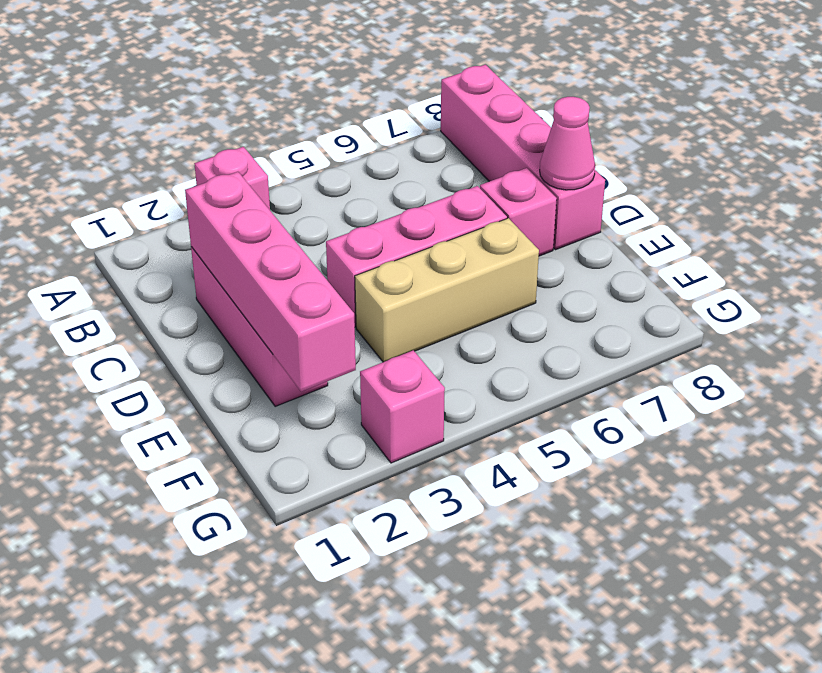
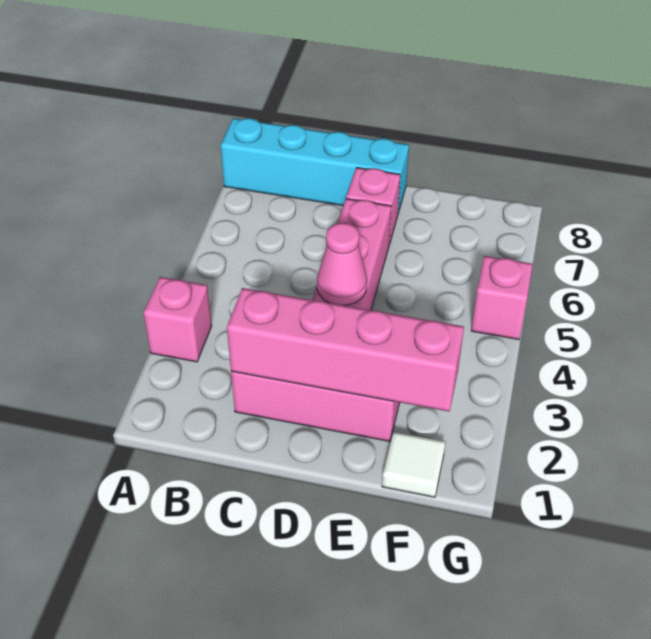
pink brick A8:D8 level 1 -> cyan brick A8:D8 level 1
pink cone D8 level 2 -> pink cone D4 level 2
tan brick E4:E6 level 1 -> none
none -> white tile F1 level 1
pink brick G3 level 1 -> pink brick G5 level 1

